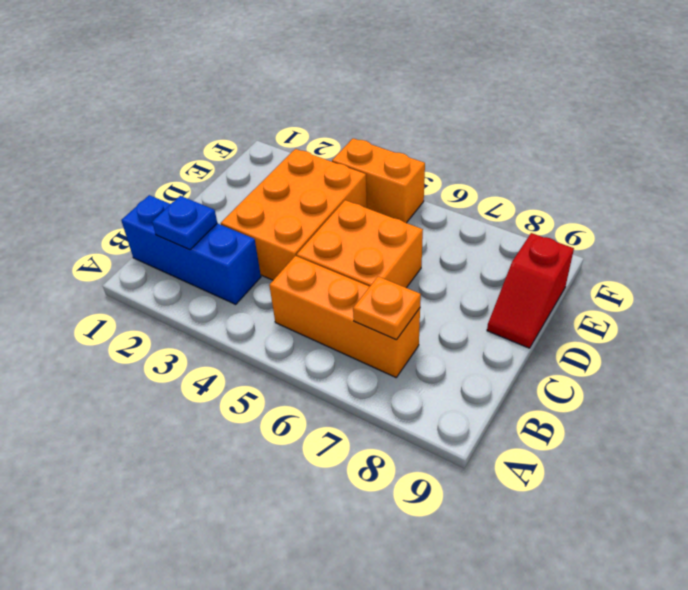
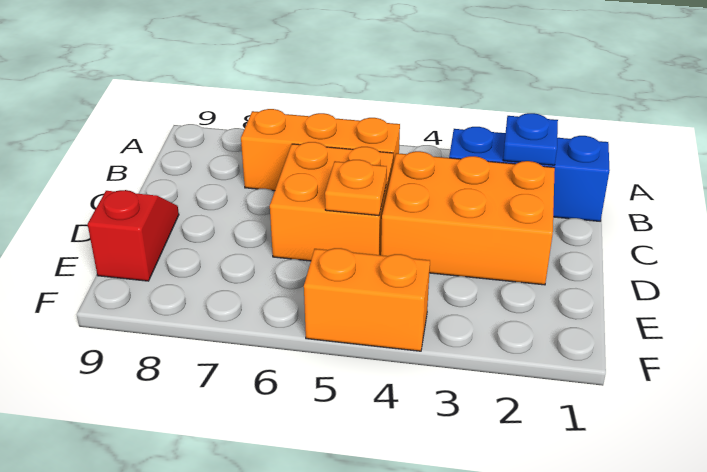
orange plate B7 level 2 -> orange plate D5 level 2
orange brick C3:E4 level 1 -> orange brick C2:D4 level 1

